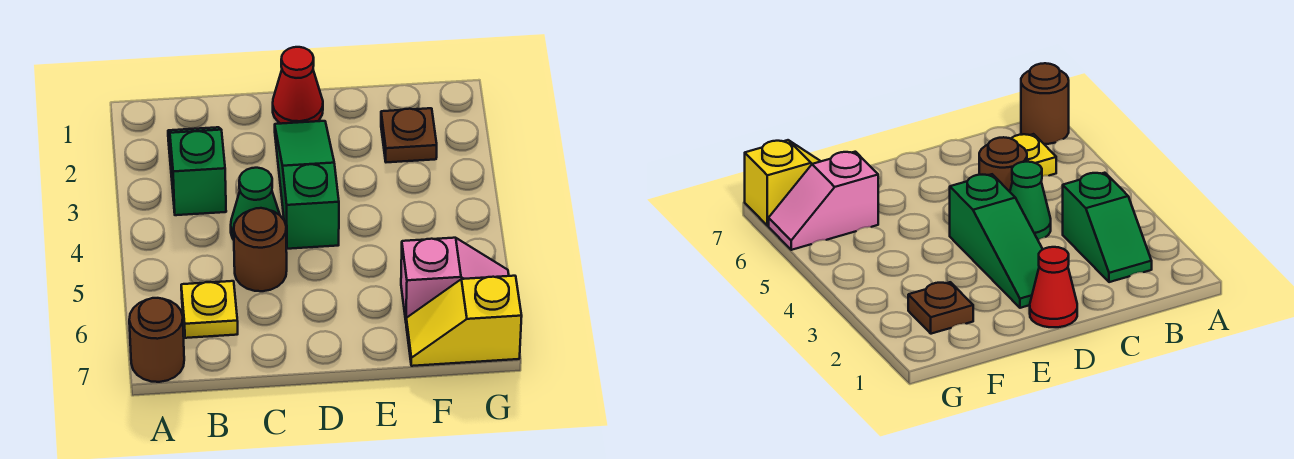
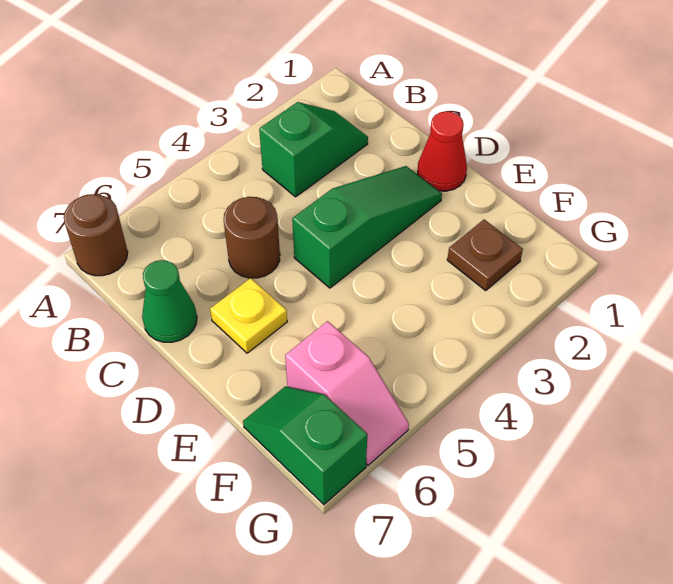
yellow plate B6 level 1 -> yellow plate D6 level 1
green cone C4 level 1 -> green cone C7 level 1
yellow slope F7:G7 level 1 top G -> green slope F7:G7 level 1 top G

